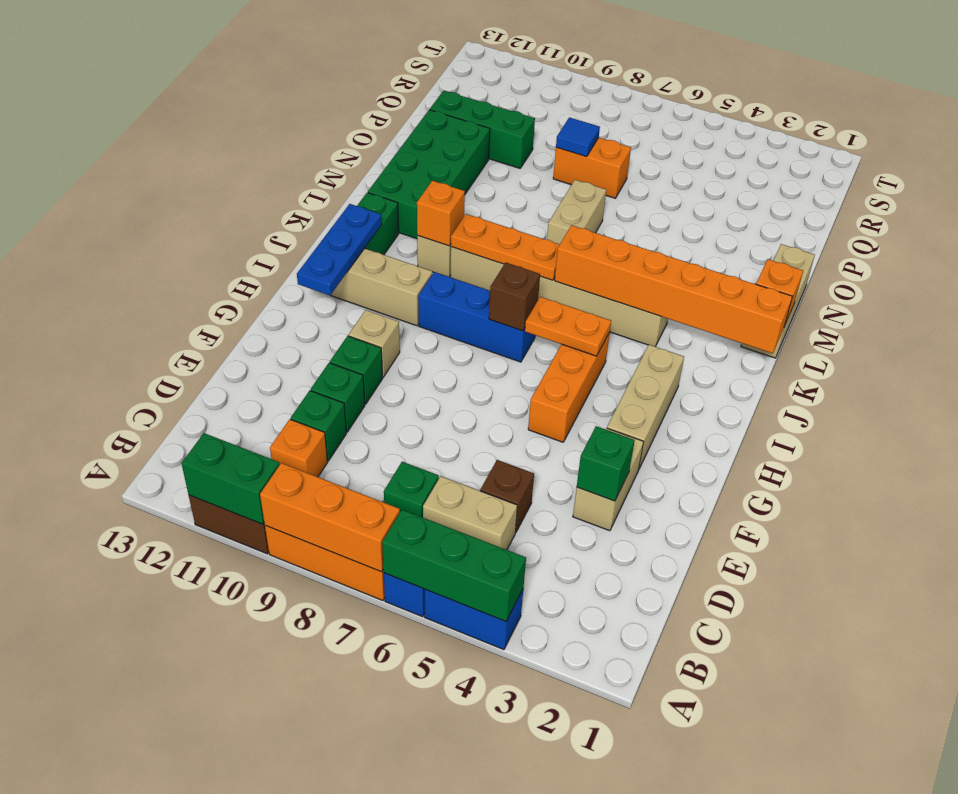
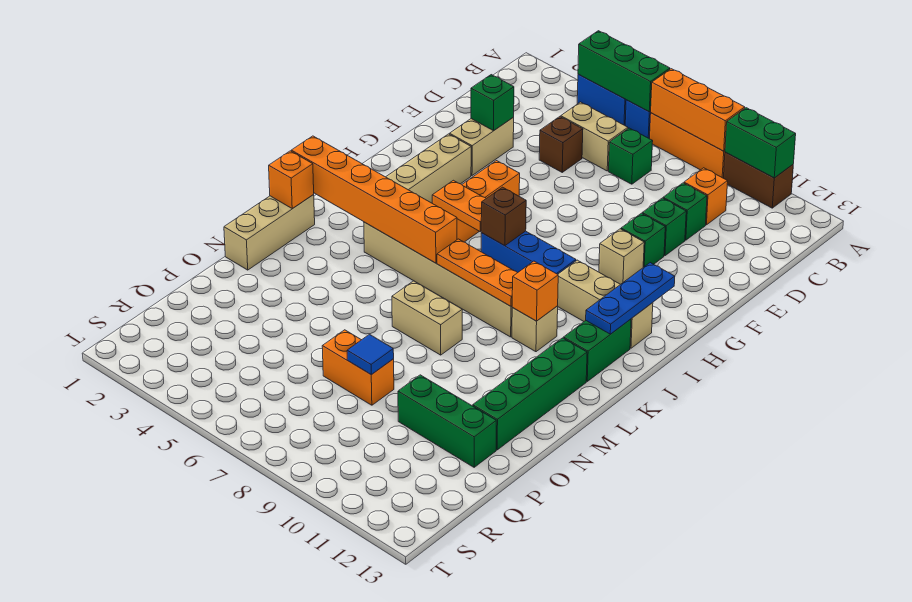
green brick L11:O12 level 1 -> green brick L12:O12 level 1
tan brick M7:N7 level 1 -> tan brick M7:M8 level 1

